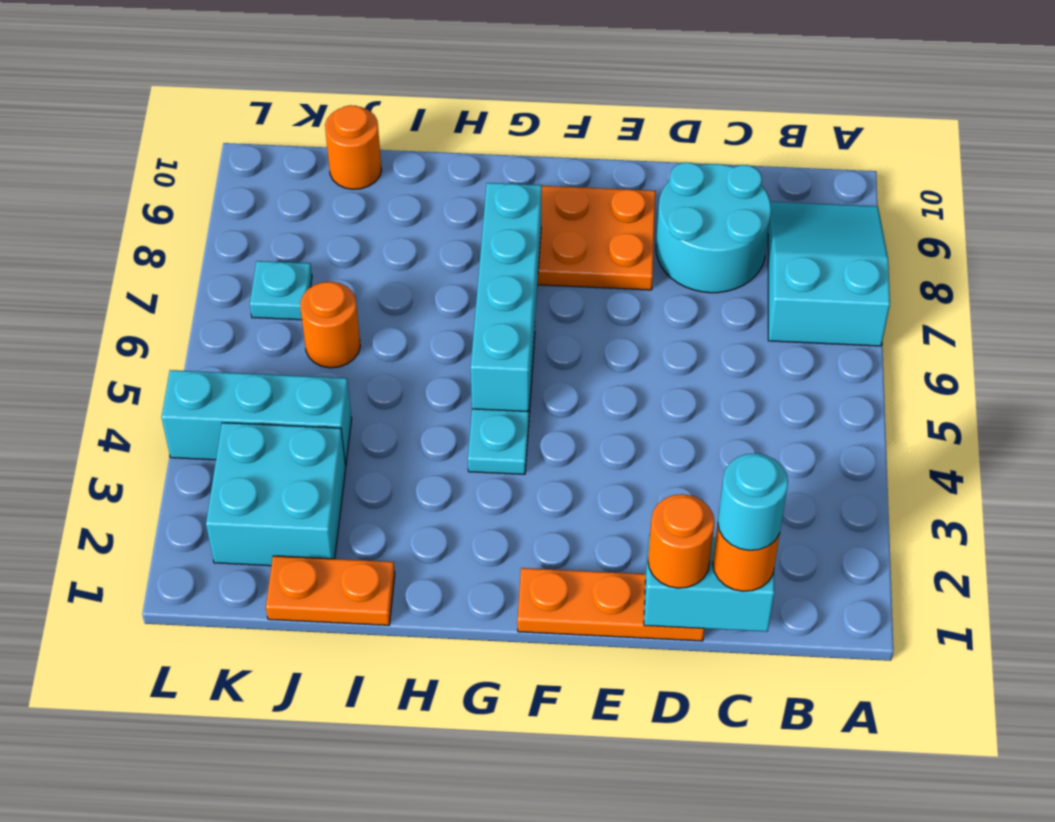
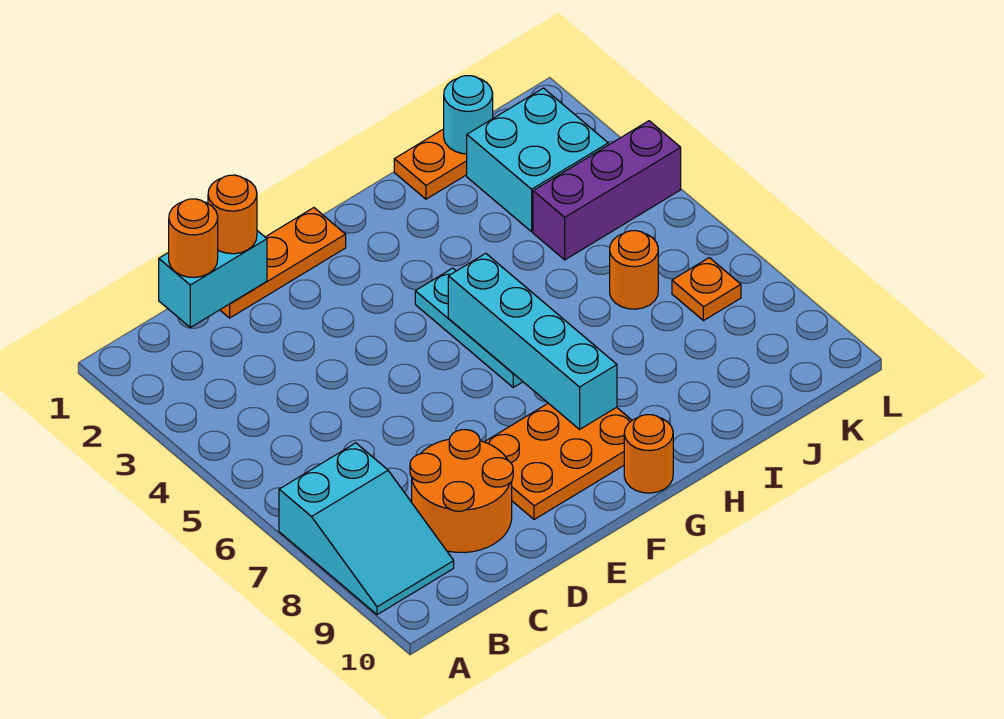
cyan round brick C1 level 4 -> cyan round brick J1 level 2
cyan round brick C8:D9 level 1 -> orange round brick C8:D9 level 1
cyan brick J4:L4 level 1 -> purple brick J4:L4 level 1
orange round brick J10 level 1 -> orange round brick G10 level 1
cyan plate K7 level 1 -> orange plate K7 level 1

